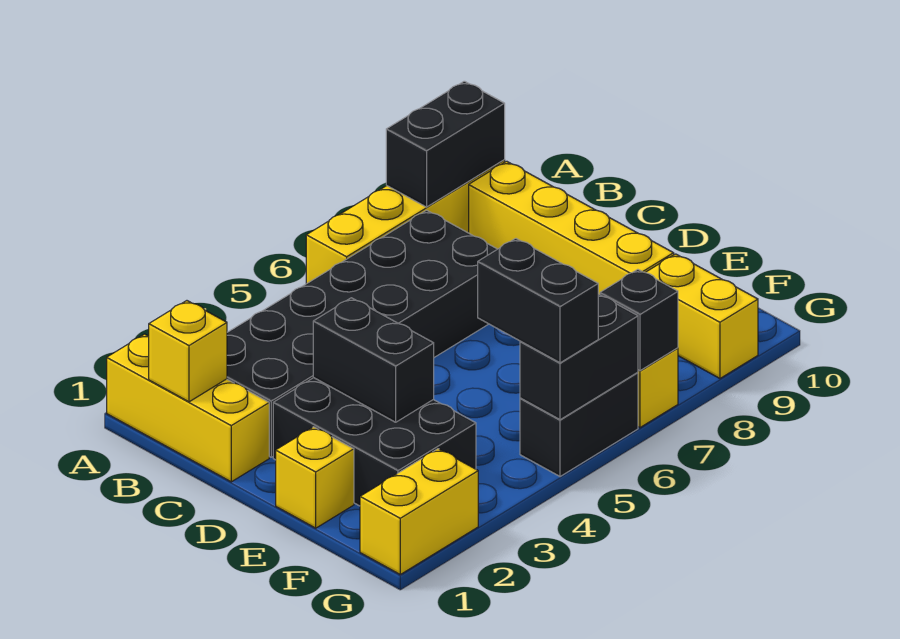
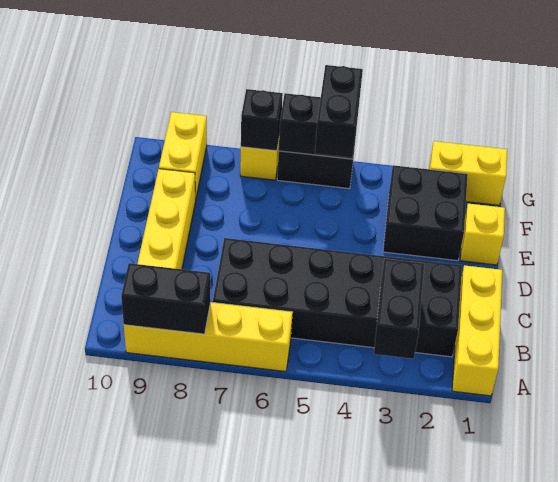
yellow brick B1 level 2 -> none
black brick D2:F3 level 1 -> black brick E2:F3 level 1
black brick D3:E3 level 2 -> black brick A3:B3 level 2

